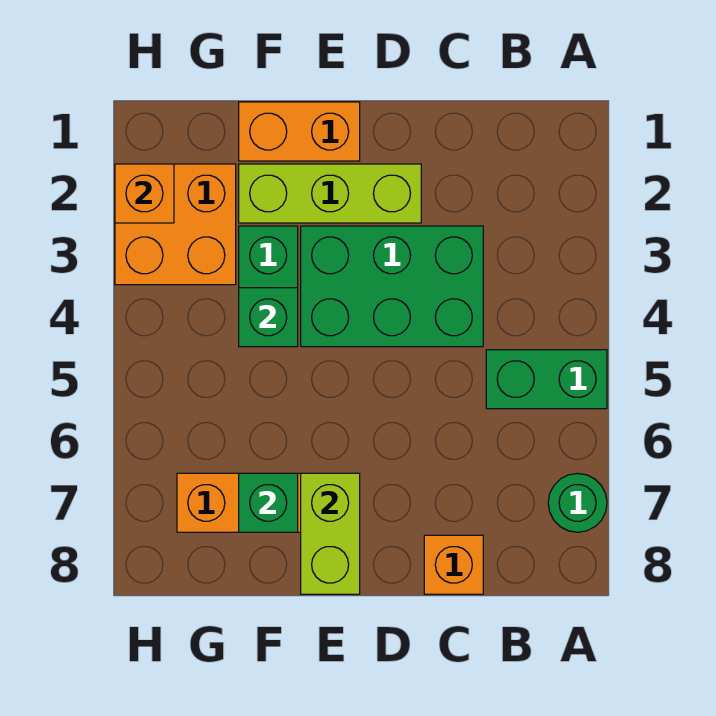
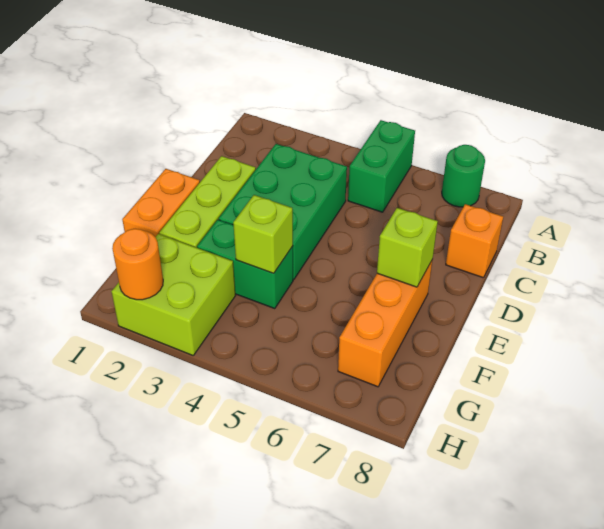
lime brick E7:E8 level 2 -> lime brick E7 level 2
green brick F4 level 2 -> lime brick F4 level 2
green brick F7 level 2 -> none
orange brick G2:H3 level 1 -> lime brick G2:H3 level 1
orange brick H2 level 2 -> orange round brick H2 level 2

